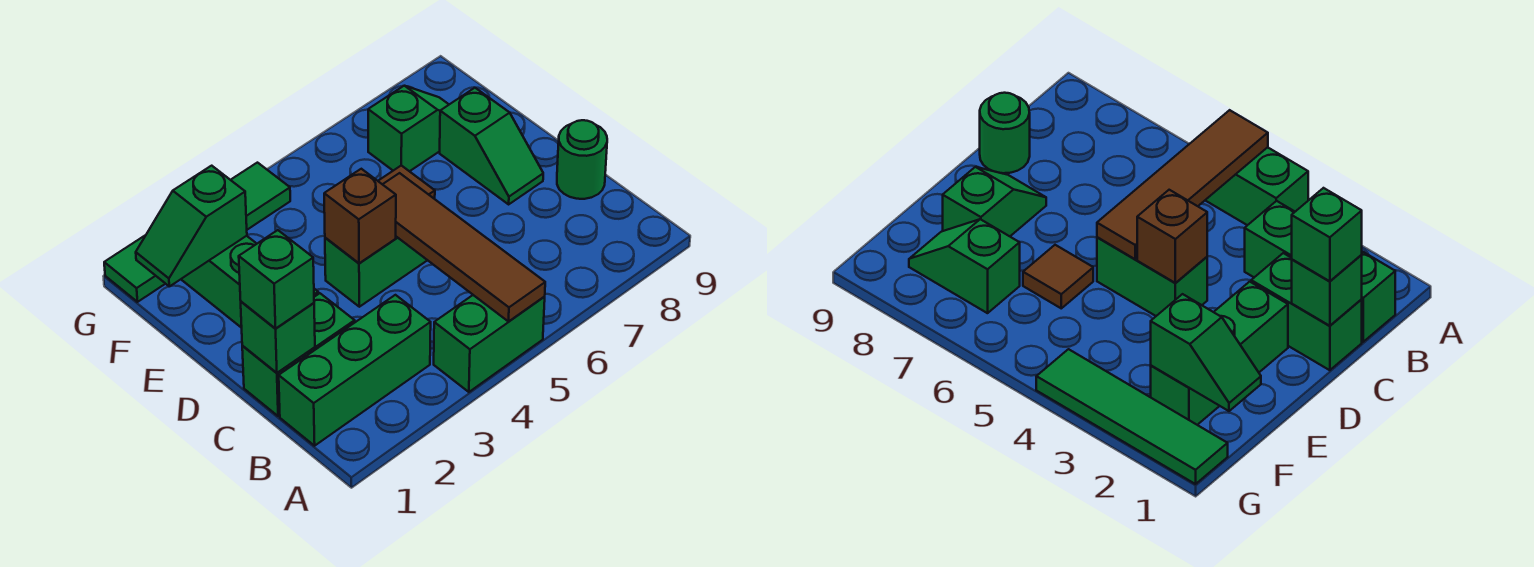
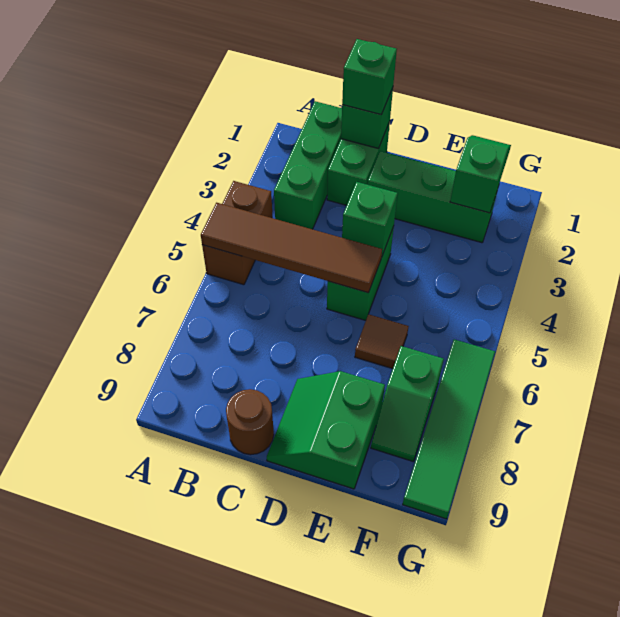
green brick A4:A5 level 1 -> brown brick A4:A5 level 1
green round brick C9 level 1 -> brown round brick C9 level 1
brown brick D4 level 2 -> green brick D4 level 2
green slope D8:E8 level 1 top E -> green slope D8:E9 level 1 top E
green tile G1:G4 level 1 -> green tile G6:G9 level 1

